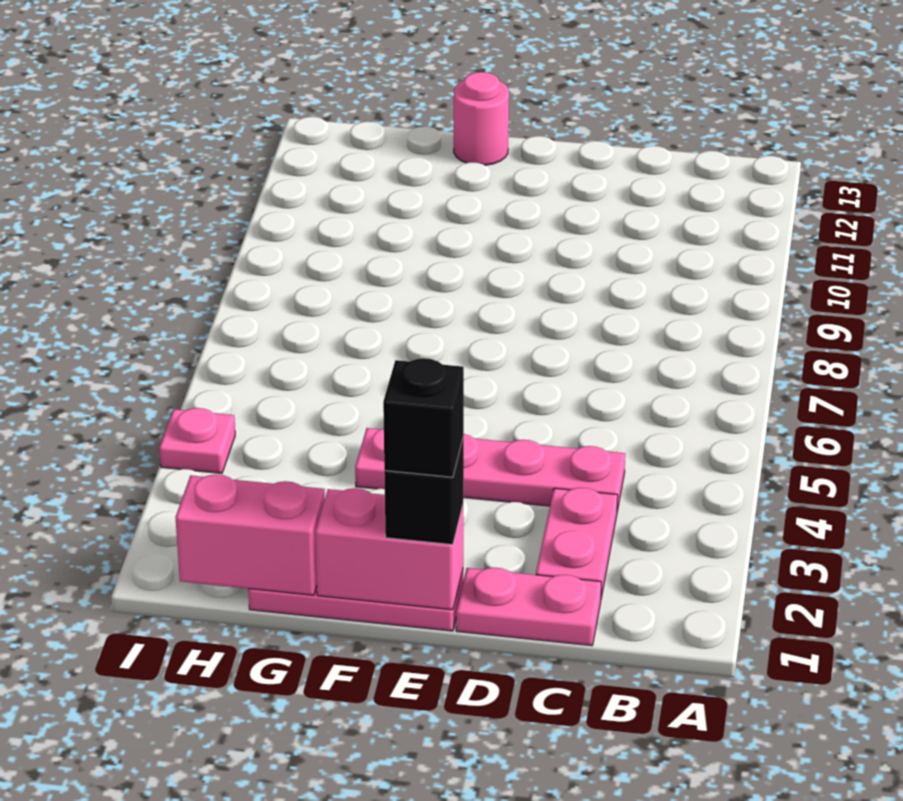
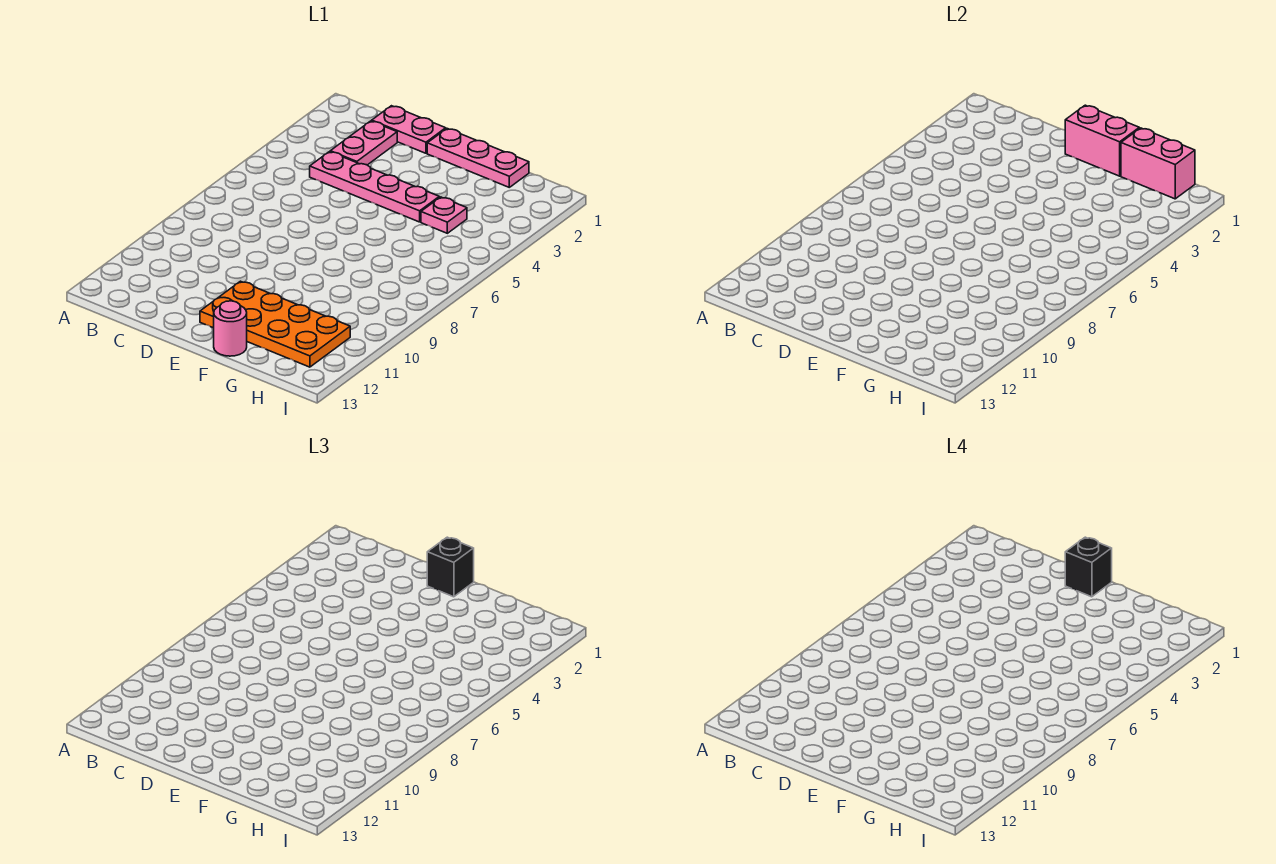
none -> orange plate E11:H12 level 1
pink plate I4 level 1 -> pink plate G4 level 1

